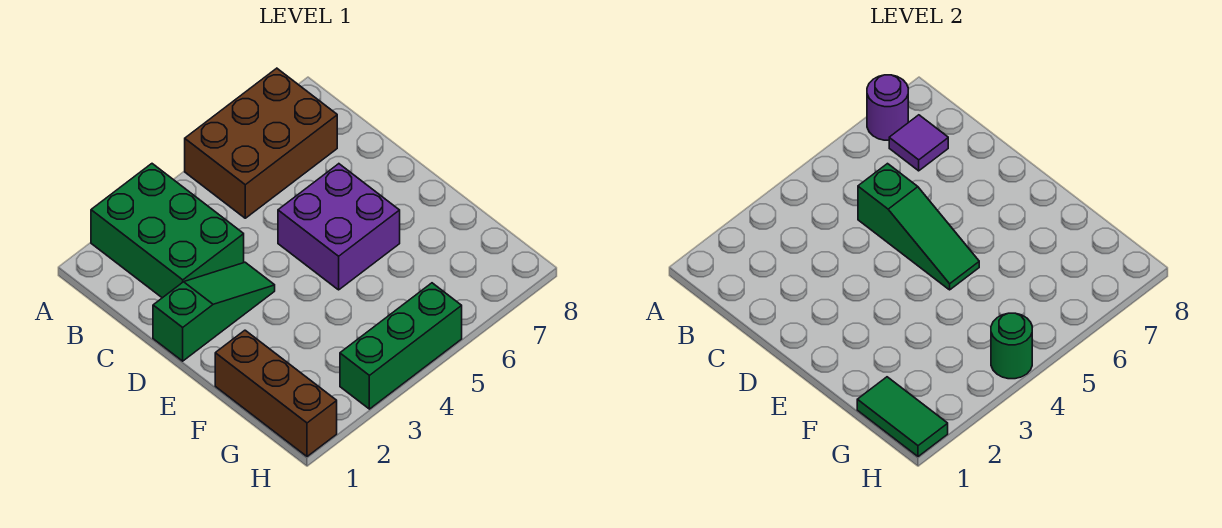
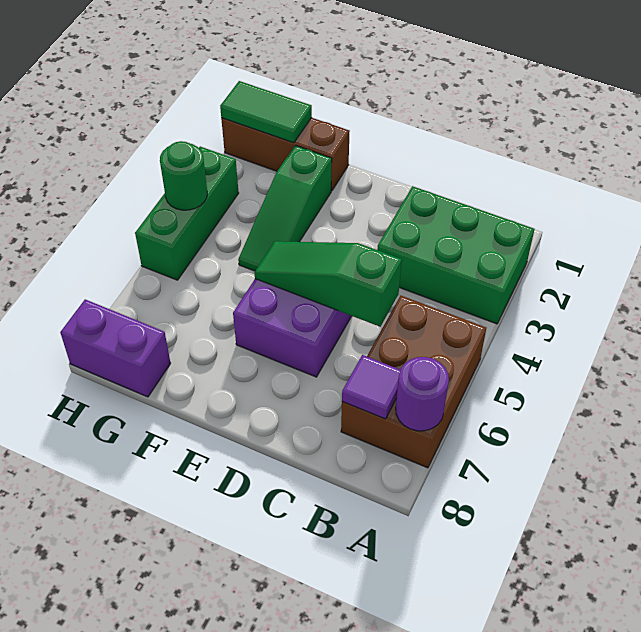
green slope D1:D3 level 1 top 1 -> green slope F2:F4 level 1 top 2
none -> purple brick G8:H8 level 1

